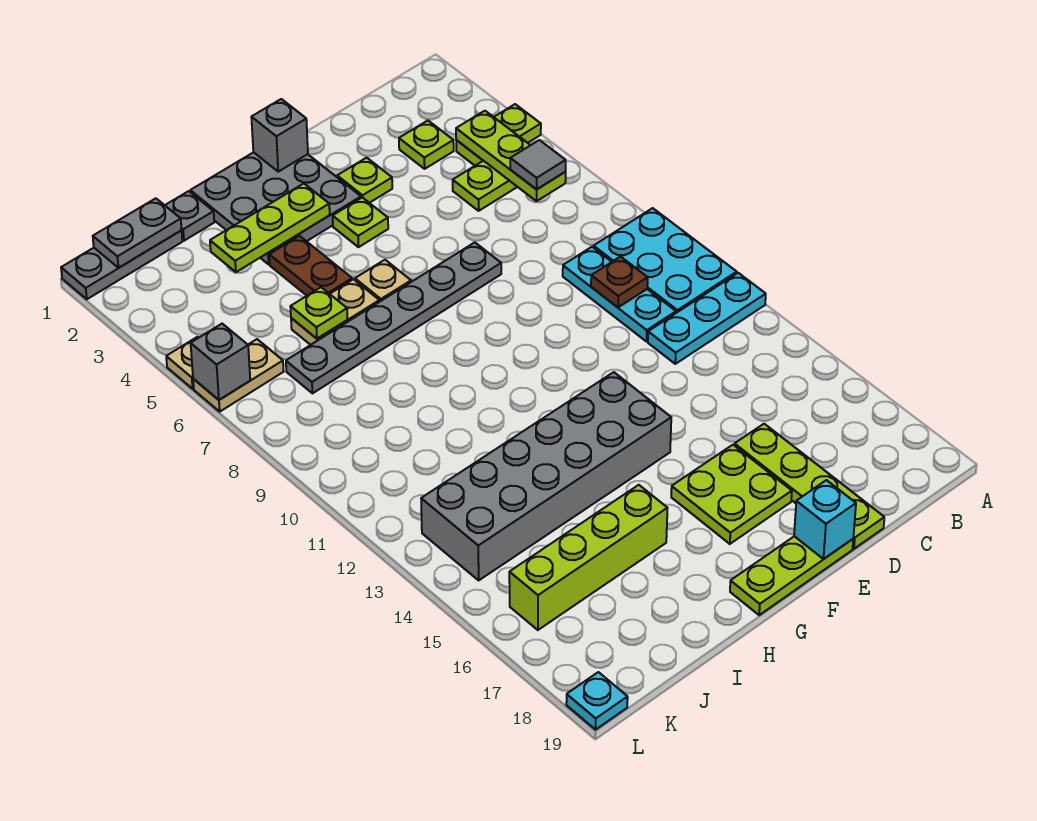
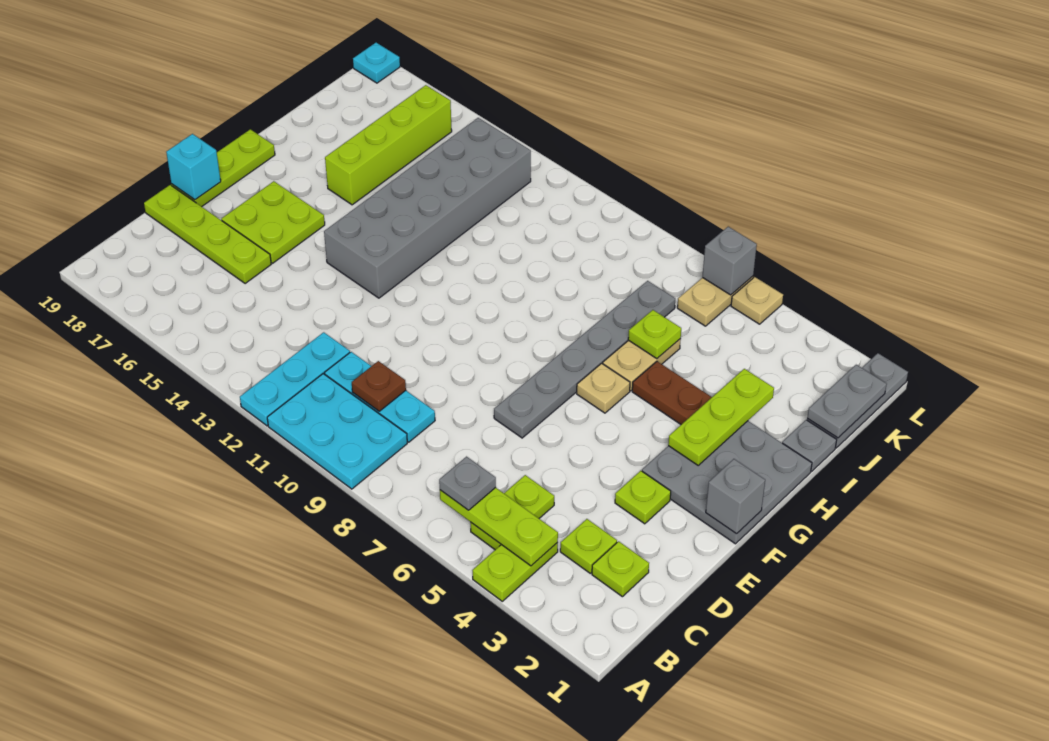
grey tile B6 level 3 -> grey plate B6 level 3
lime plate F4 level 1 -> lime plate C2 level 1

